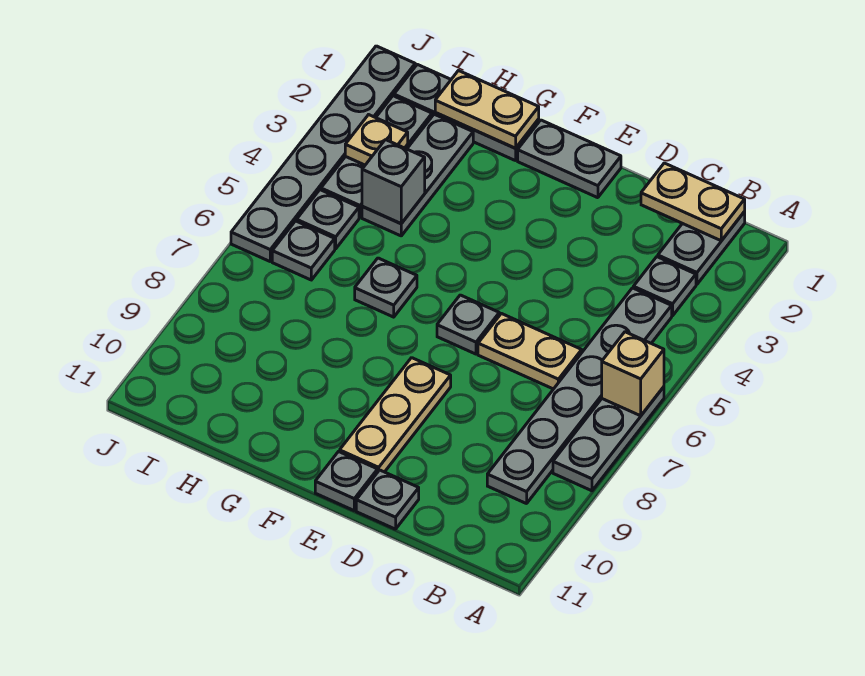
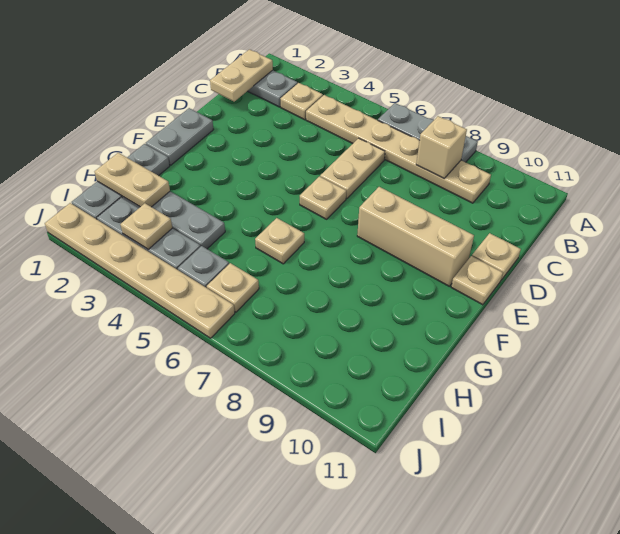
tan brick A6 level 2 -> tan brick B8 level 2
grey plate B3 level 1 -> tan plate B3 level 1
grey plate B4:B9 level 1 -> tan plate B4:B9 level 1
grey plate D11 level 1 -> tan plate D11 level 1
grey plate E6 level 1 -> tan plate E6 level 1
tan plate E8:E10 level 1 -> tan brick E8:E10 level 1
grey plate E11 level 1 -> tan plate E11 level 1
tan plate G1:H1 level 2 -> tan plate H1:H2 level 2
grey plate G6 level 1 -> tan plate G6 level 1
grey brick H4 level 2 -> none
grey plate I6 level 1 -> tan plate I6 level 1
grey plate J1:J6 level 1 -> tan plate J1:J6 level 1

